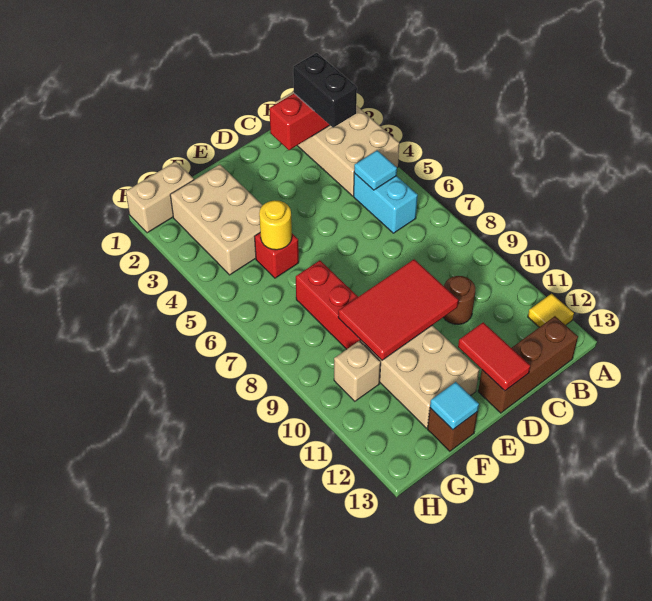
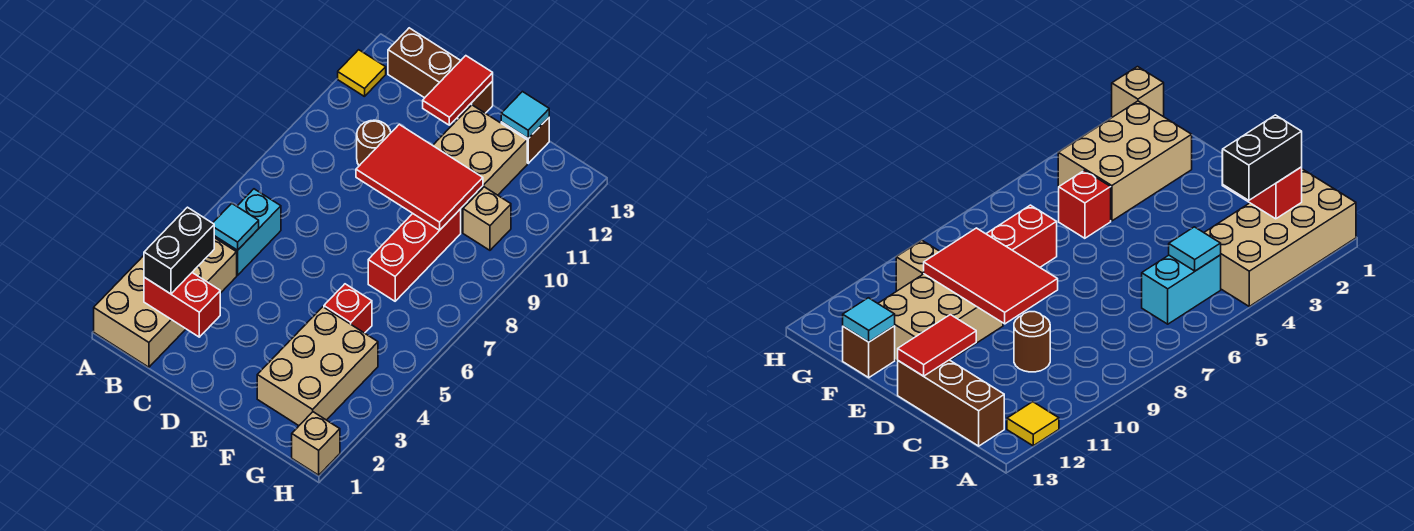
yellow round brick F5 level 2 -> none
tan brick G1:H1 level 1 -> tan brick H1 level 1

